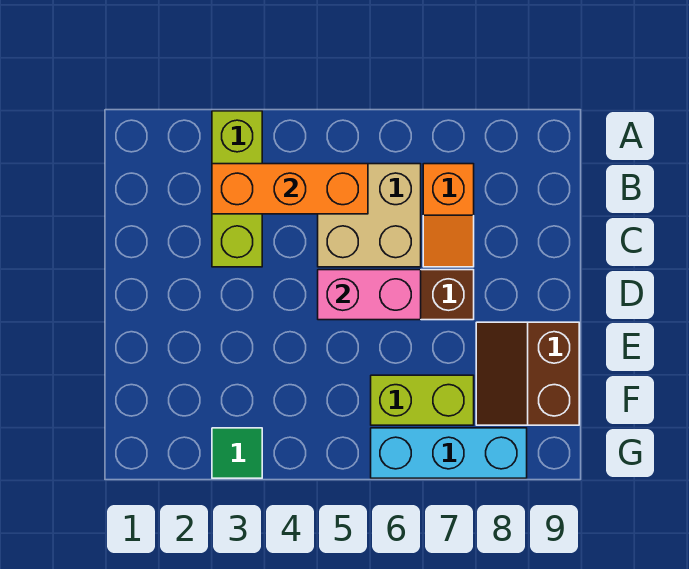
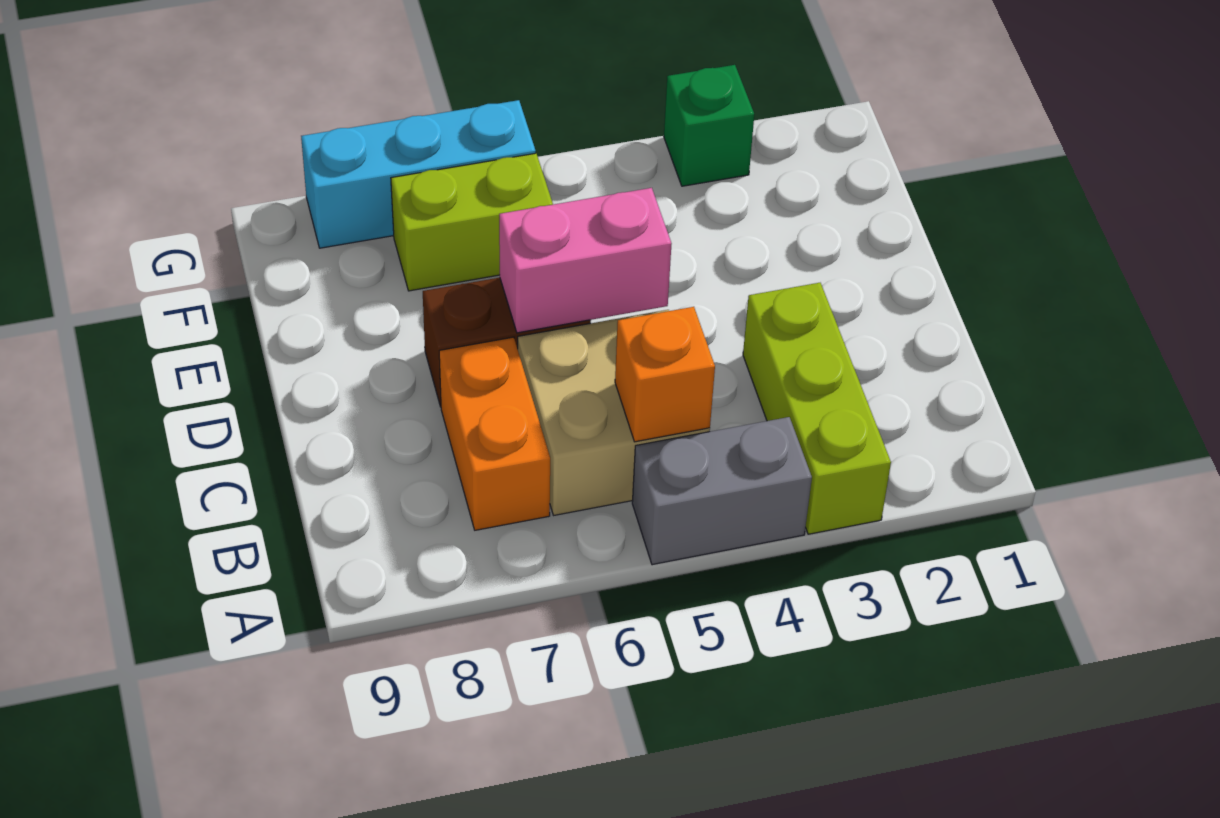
none -> grey brick A4:A5 level 1
orange brick B3:B5 level 2 -> orange brick B5 level 2
orange slope B7:C7 level 1 top B -> orange brick B7:C7 level 1
brown slope E8:F9 level 1 top 9 -> none
green tile G3 level 1 -> green brick G3 level 1

